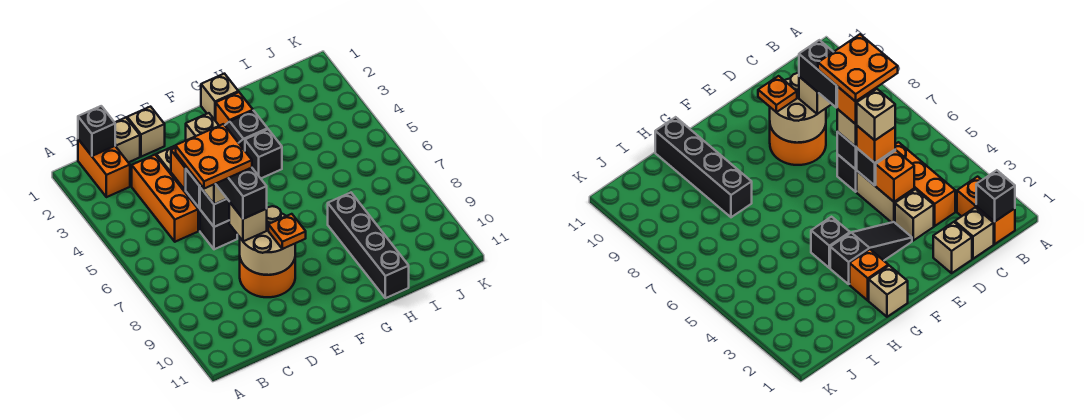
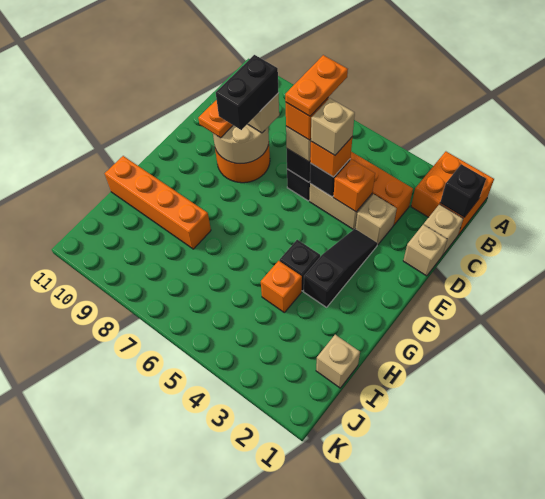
orange brick B1:B2 level 1 -> orange brick A1:B2 level 1
orange plate C6:D7 level 5 -> orange plate C6:D6 level 5
black brick D7:D8 level 4 -> black brick D8:E8 level 4
tan brick G1 level 1 -> tan brick I1 level 1
orange brick G2 level 1 -> orange brick H4 level 1
black brick H8:H11 level 1 -> orange brick H8:H11 level 1

